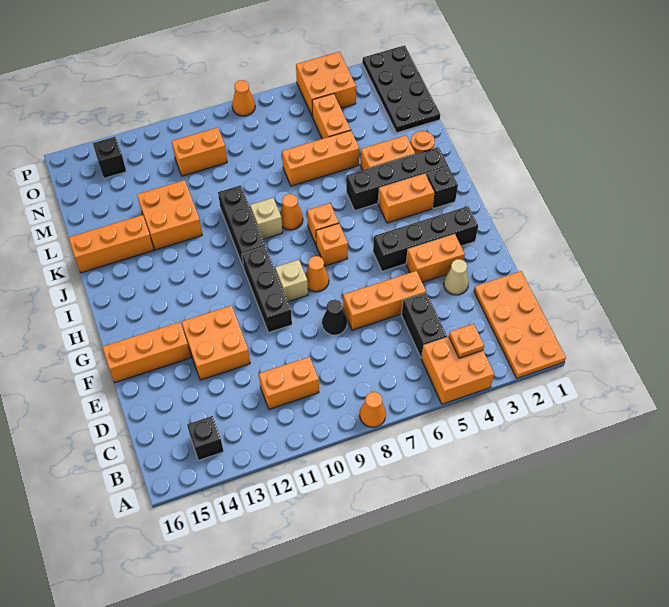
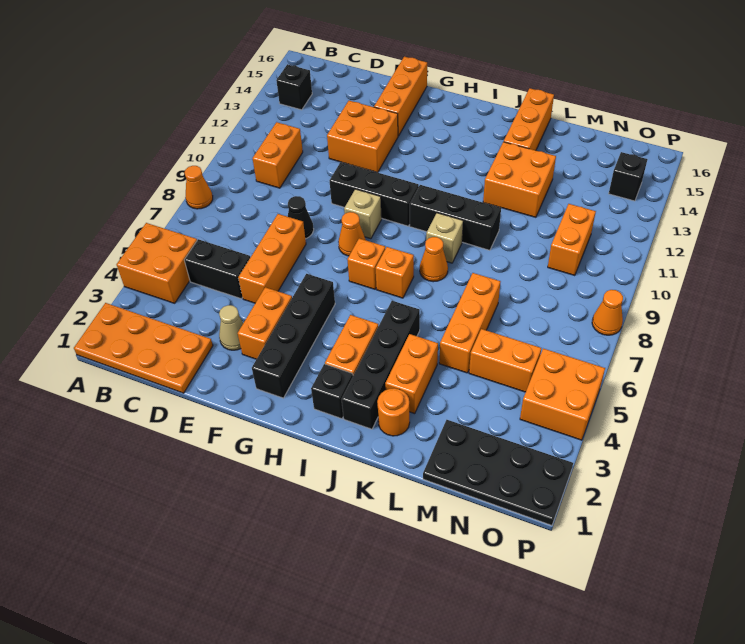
orange plate B4 level 2 -> none

